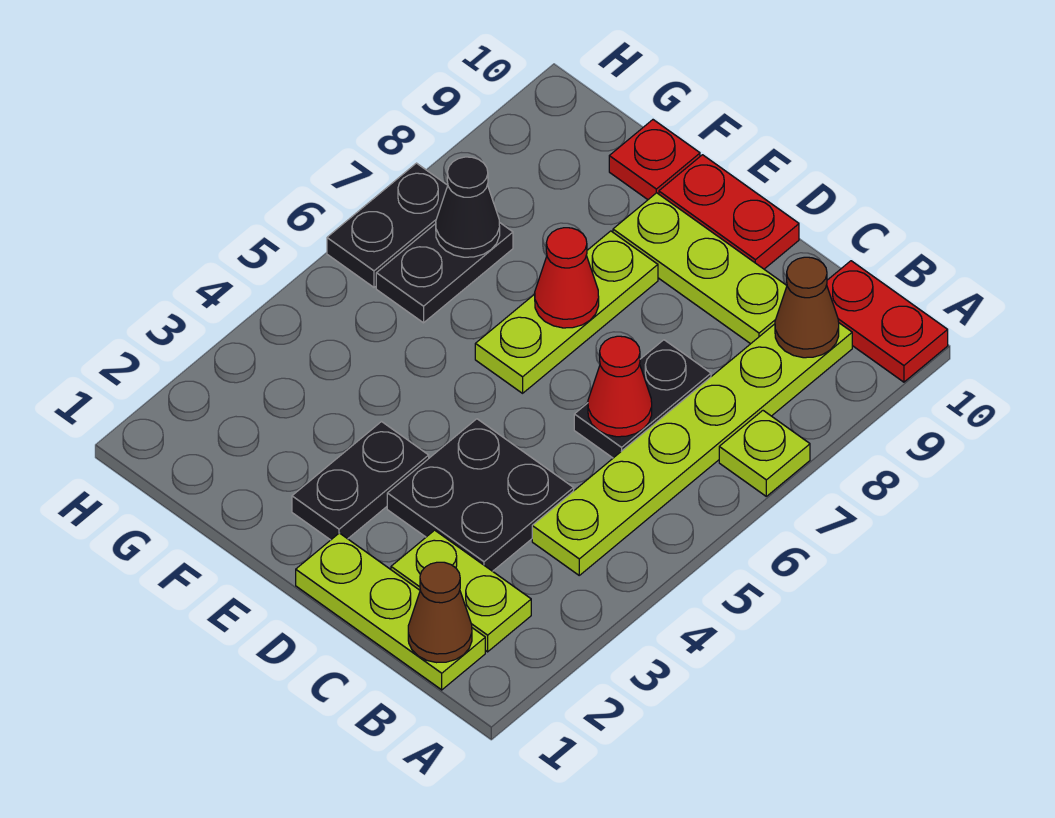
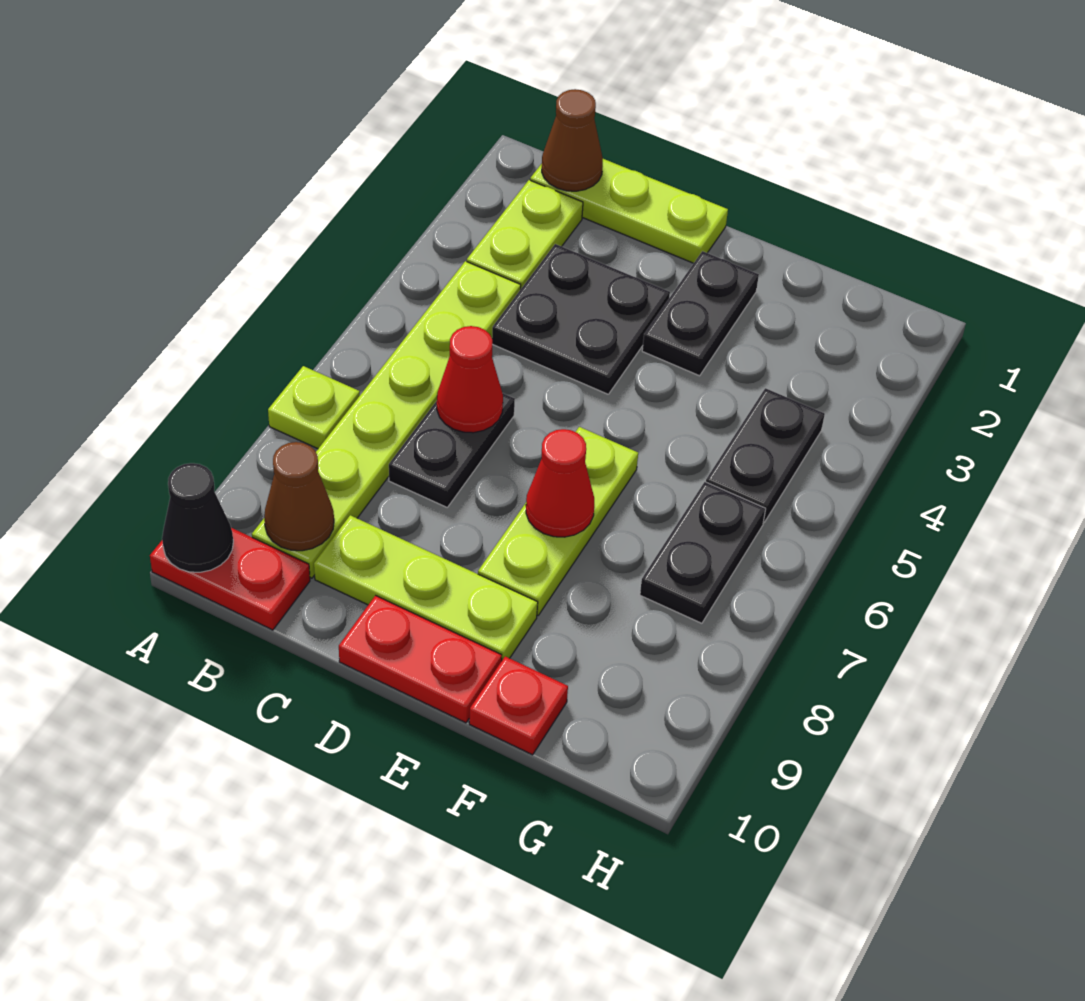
lime plate B2:C2 level 1 -> lime plate B2:B3 level 1
black cone G7 level 2 -> black cone A10 level 2
black plate H6:H7 level 1 -> black plate G4:G5 level 1

